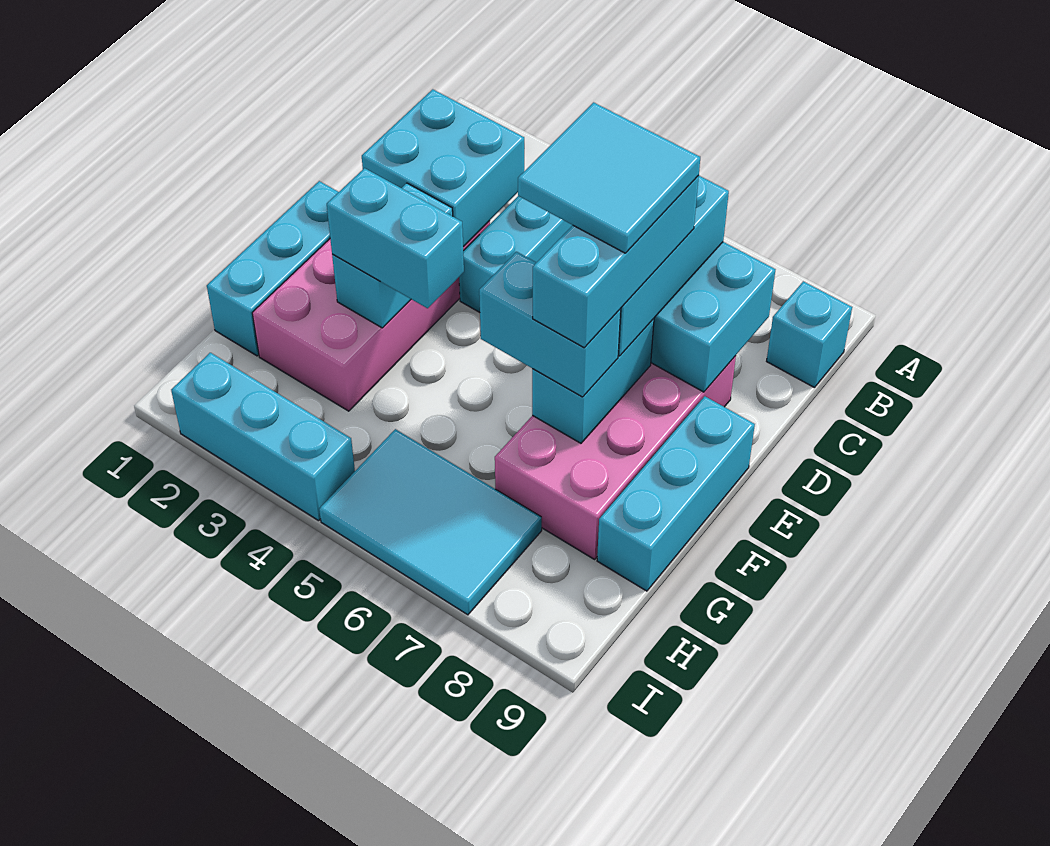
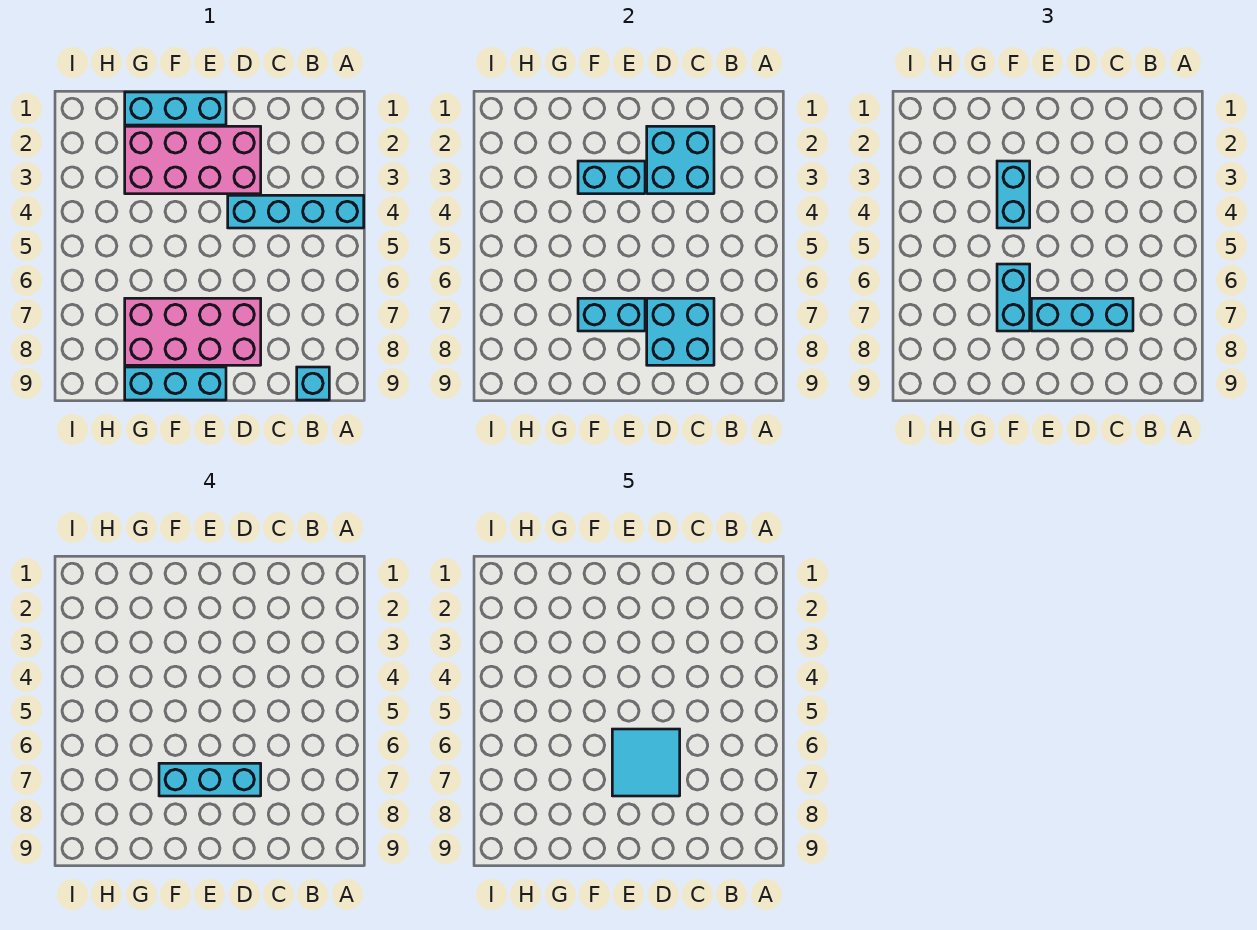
cyan tile H5:I7 level 1 -> none
cyan brick I2:I4 level 1 -> none

